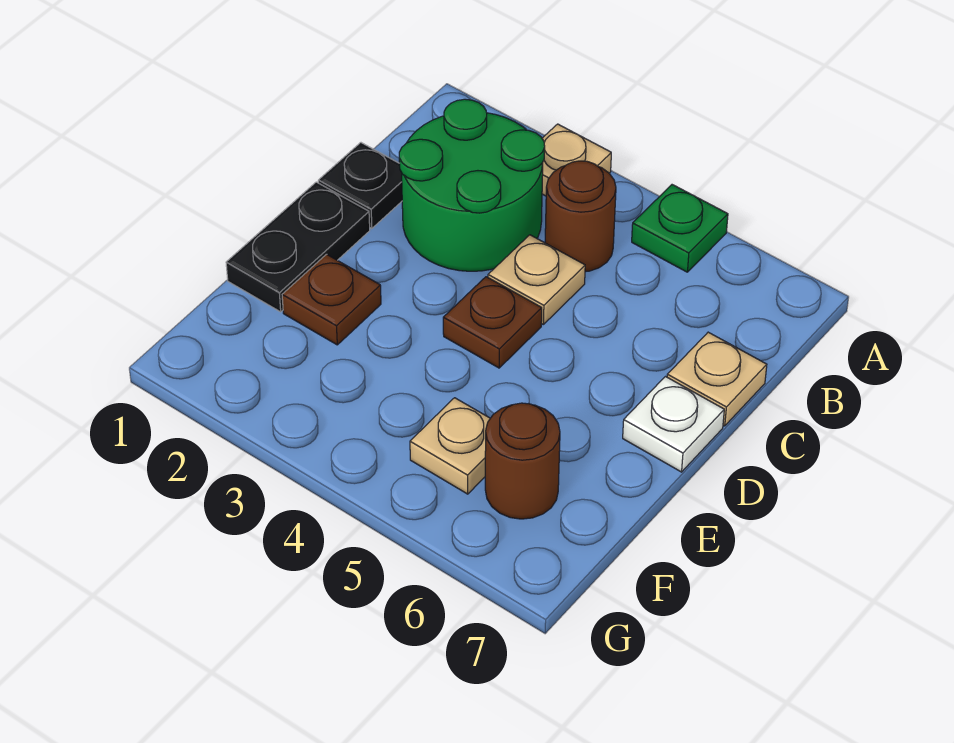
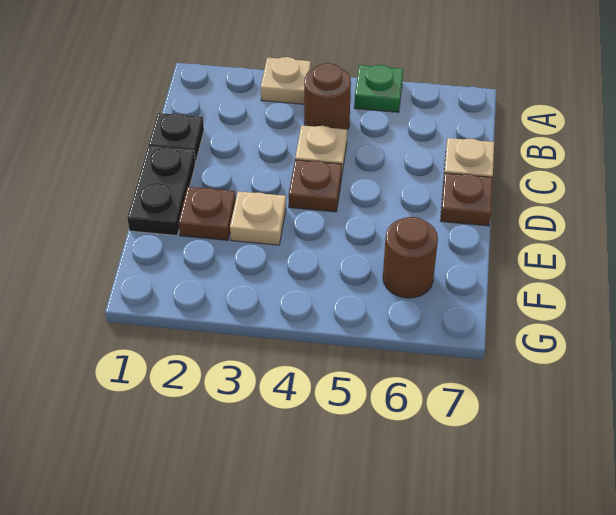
green round brick B2:C3 level 1 -> none
white plate D7 level 1 -> brown plate D7 level 1
tan plate F5 level 1 -> tan plate E3 level 1

